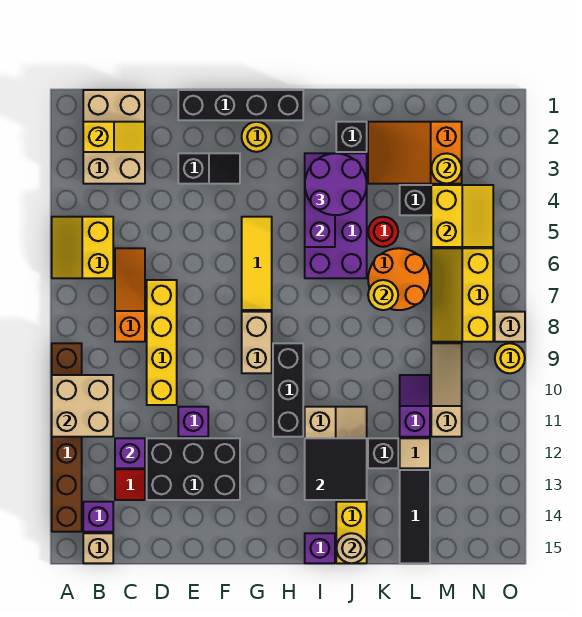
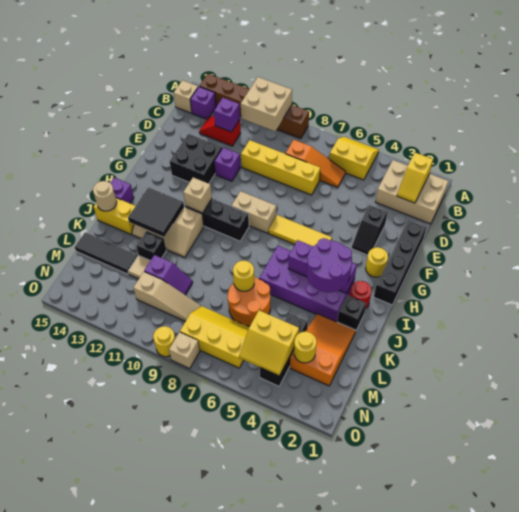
black brick D12:F13 level 1 -> black brick E12:F13 level 1
none -> tan brick H11 level 2
red round brick K5 level 1 -> red round brick I2 level 1

